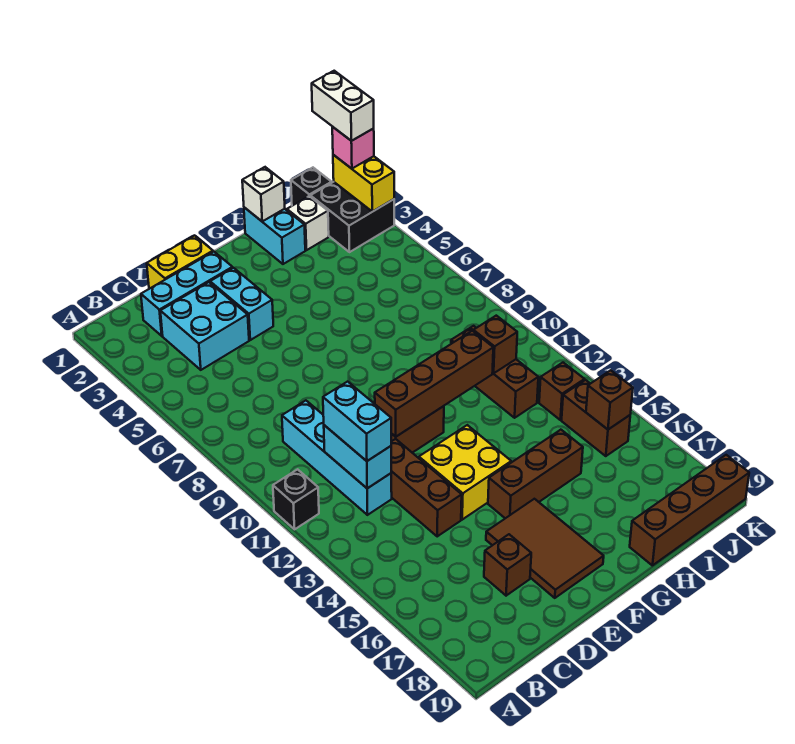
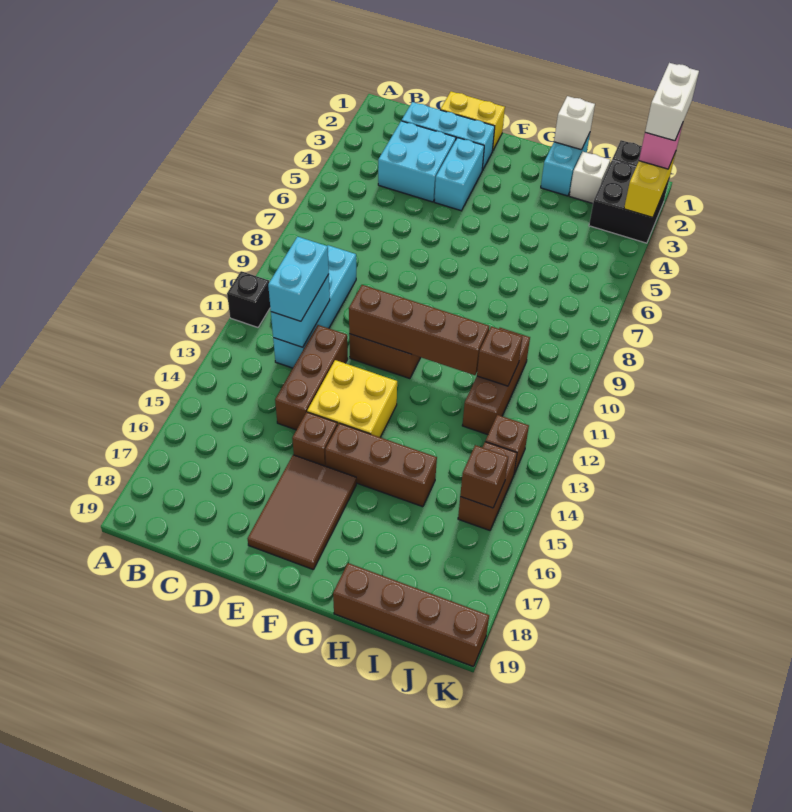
brown brick D17 level 1 -> brown brick E15 level 1

